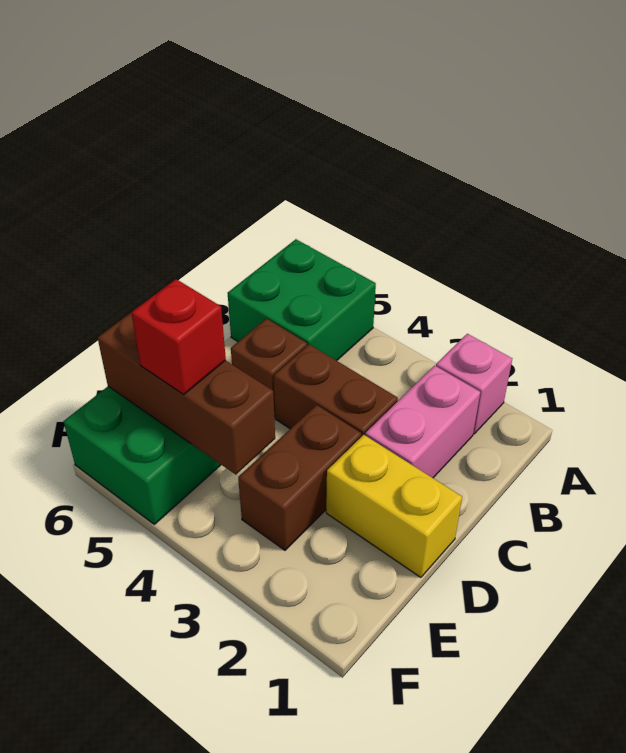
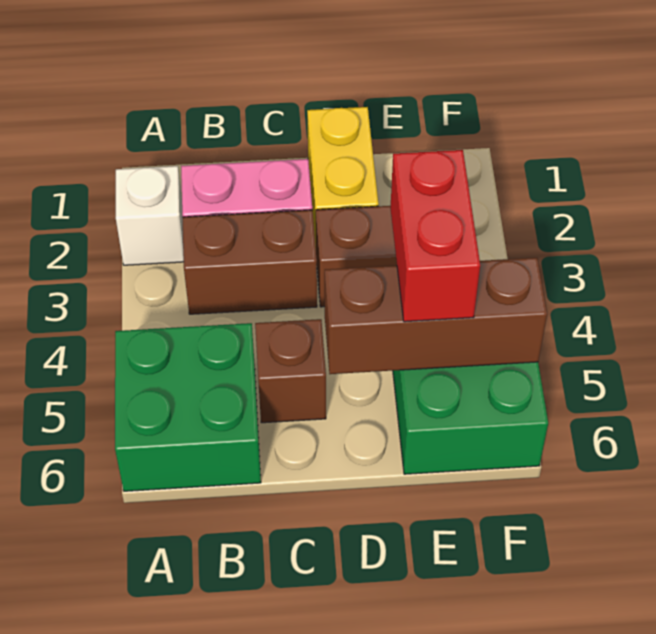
pink brick A2 level 1 -> white brick A2 level 1
brown brick C3:C4 level 1 -> brown brick B3:C3 level 1
brown brick E4:E6 level 2 -> brown brick D5:F5 level 2
red brick E5 level 3 -> red brick E4:E5 level 3

